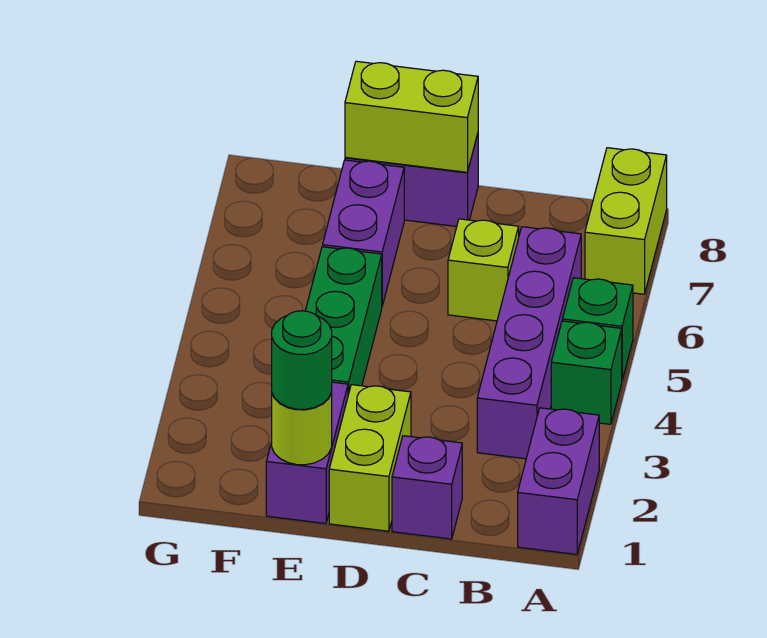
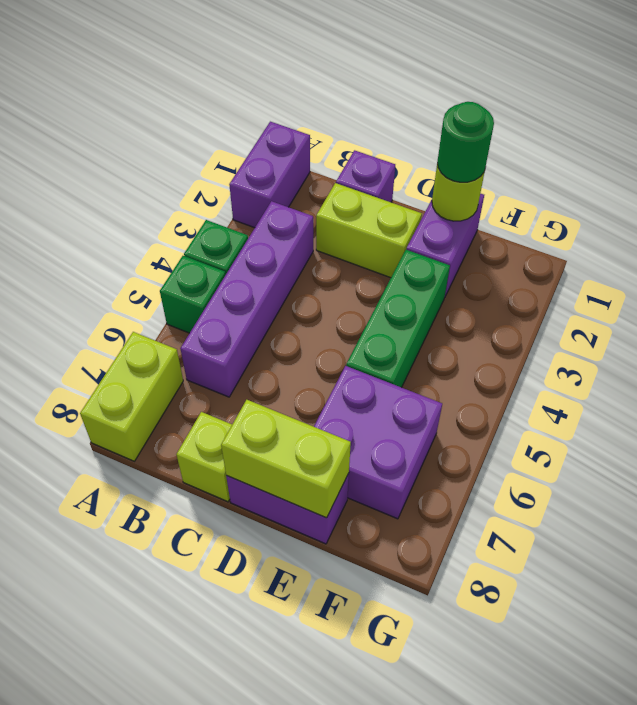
lime brick C6 level 1 -> lime brick C8 level 1
lime brick D1:D2 level 1 -> lime brick C2:D2 level 1
purple brick E6:E7 level 1 -> purple brick E6:F7 level 1

